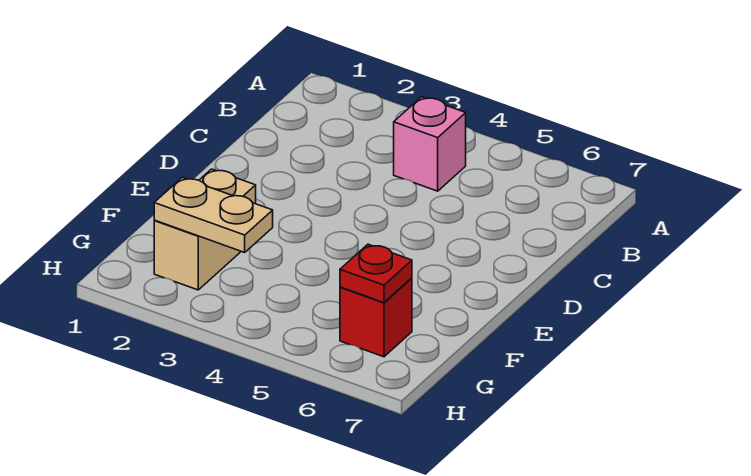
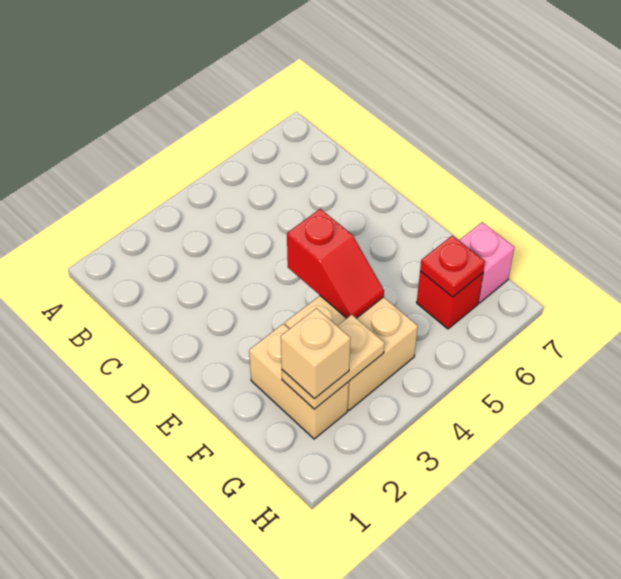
pink brick B4 level 1 -> pink brick G7 level 1
none -> red slope E4:F4 level 2 top E
none -> tan brick F3:G4 level 1
none -> tan brick G2 level 3

